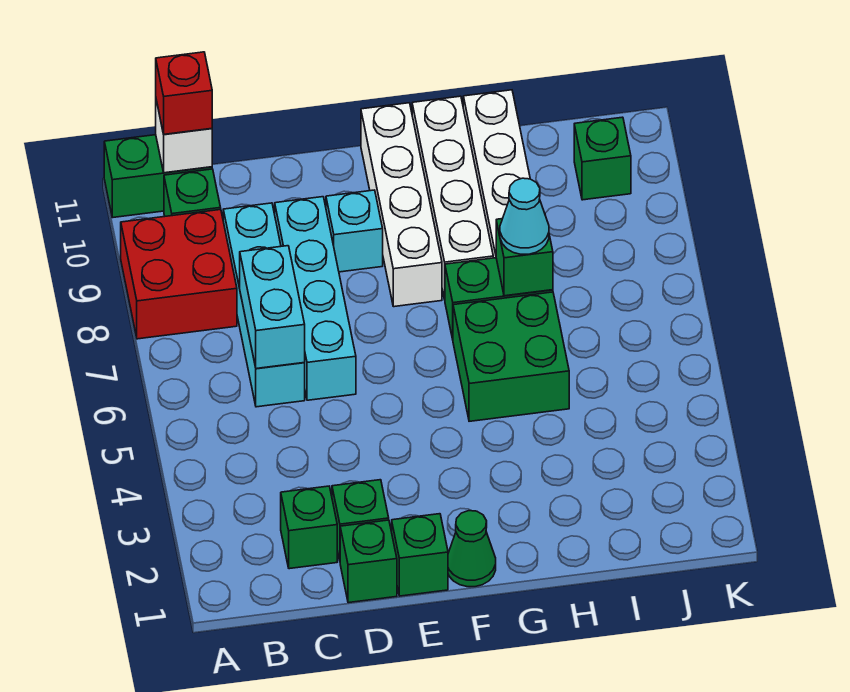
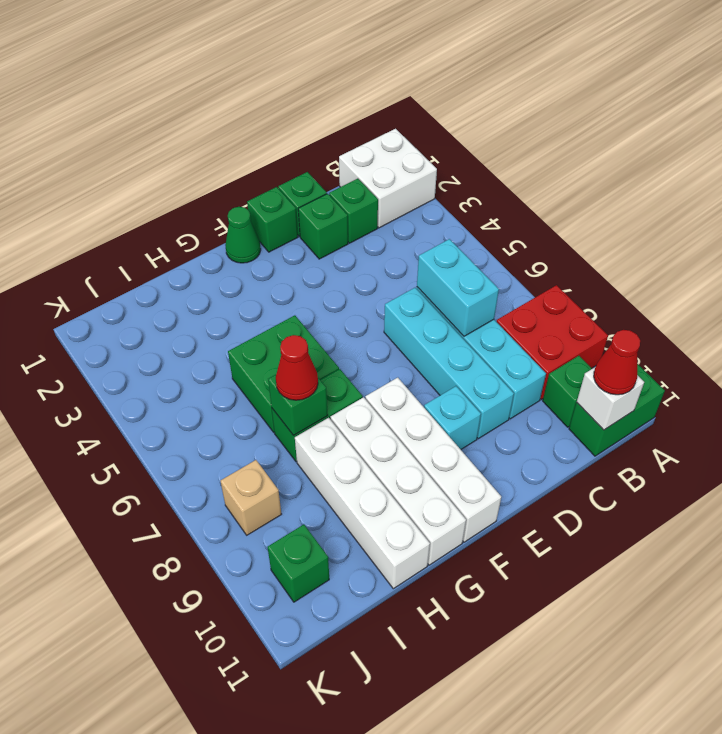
none -> white brick A1:B2 level 1
red brick B11 level 3 -> red cone B11 level 3
cyan cone H7 level 3 -> red cone H7 level 3
none -> tan brick J8 level 1

